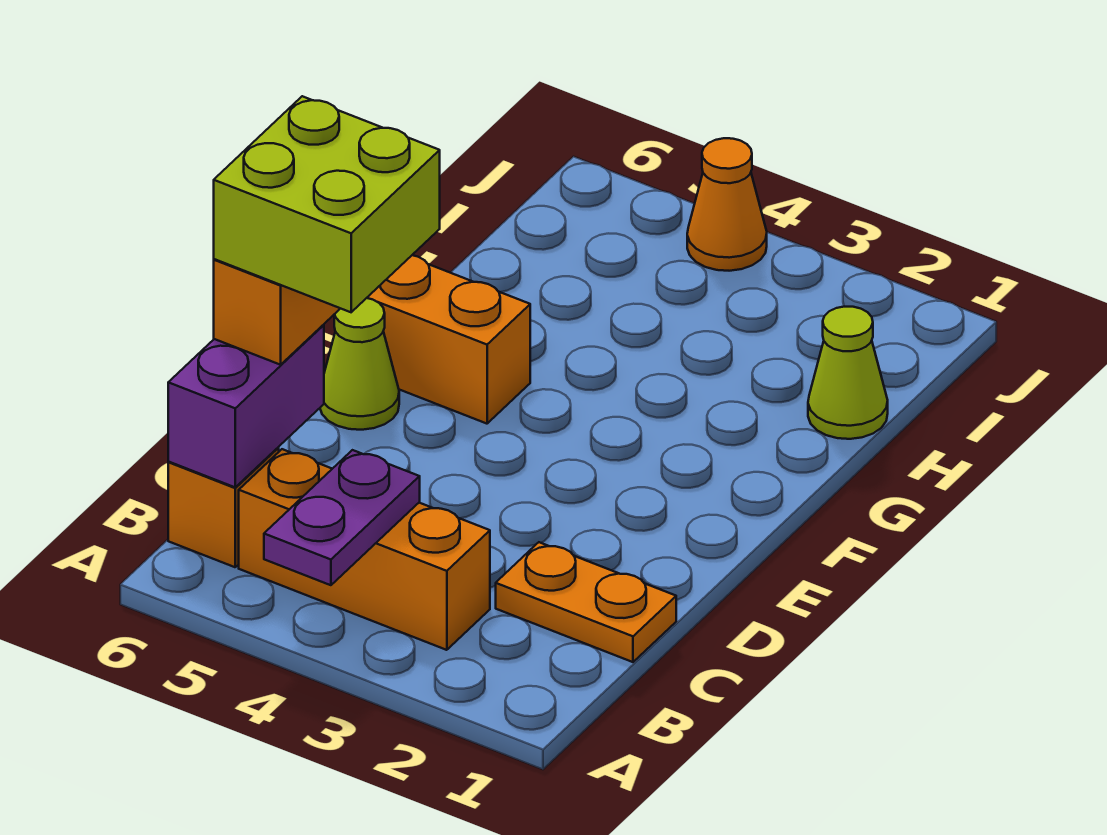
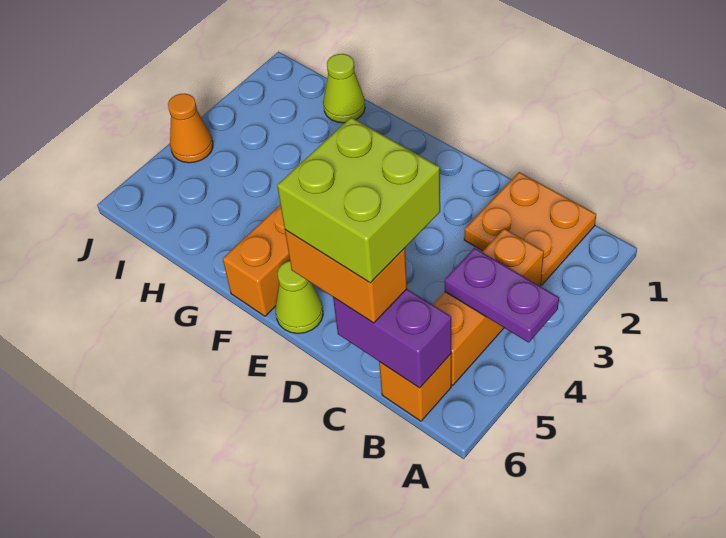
orange plate C1:C2 level 1 -> orange plate B1:C2 level 1

